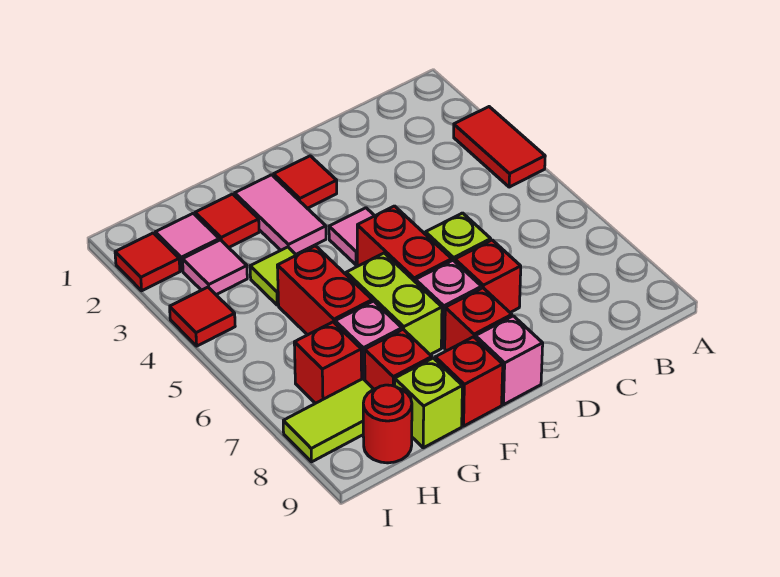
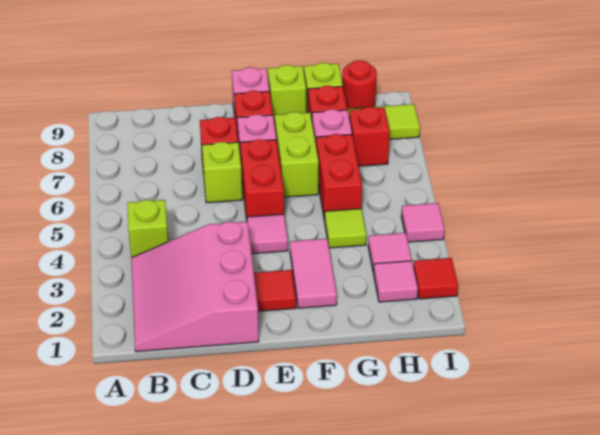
red tile A3:A4 level 1 -> none
none -> pink slope B1:D3 level 1 top D
none -> lime brick B4 level 1
red brick F9 level 1 -> lime brick F9 level 1
red tile G2 level 1 -> none
red tile I4 level 1 -> pink tile I4 level 1

